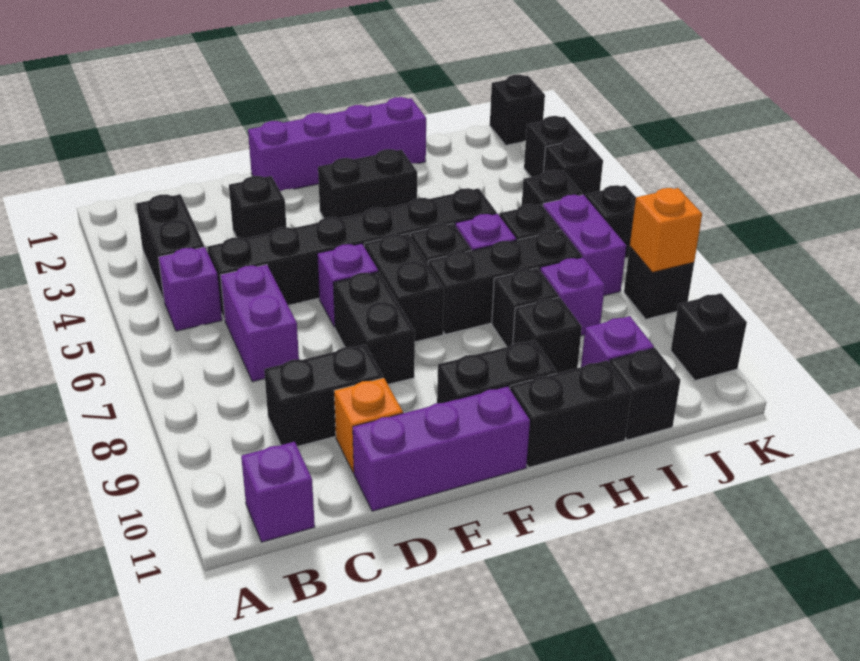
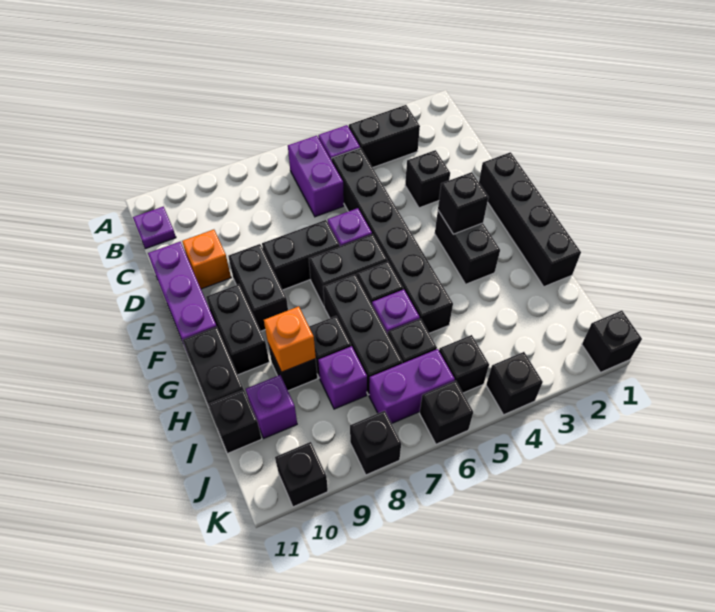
purple brick B11 level 1 -> purple plate B11 level 1
purple brick C6:C7 level 1 -> purple brick B6:C6 level 1
black brick C9:D9 level 1 -> black brick E9:F9 level 1
purple brick E1:H1 level 1 -> black brick E1:H1 level 1
black brick K3 level 1 -> black brick F3 level 2
orange brick K8 level 2 -> orange brick H9 level 2

